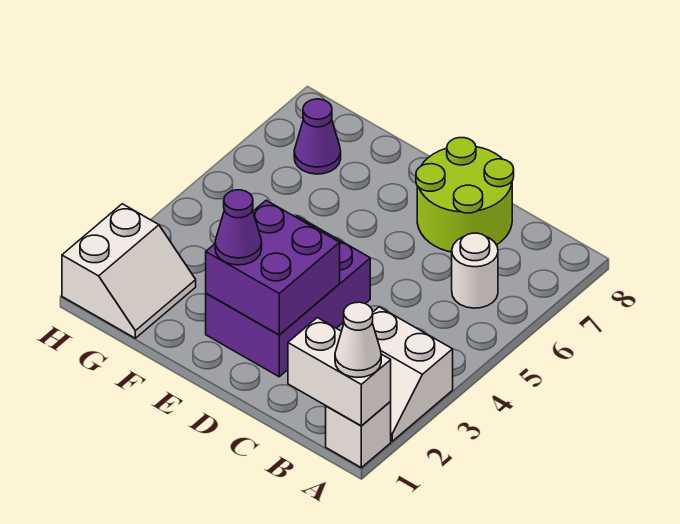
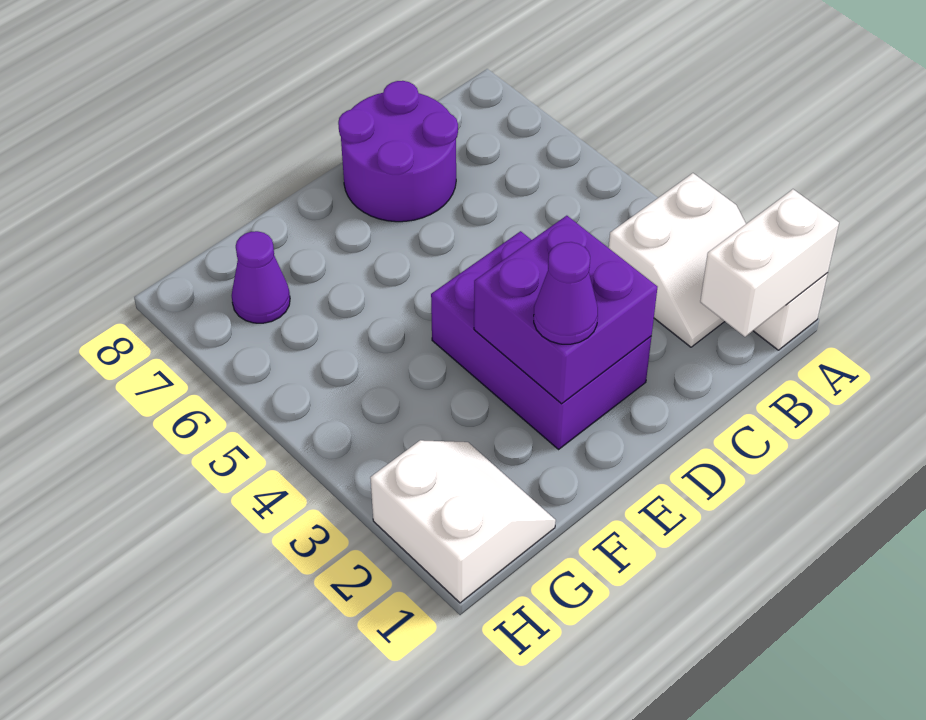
white cone A1 level 3 -> none
white round brick B6 level 1 -> none
lime round brick C7:D8 level 1 -> purple round brick C7:D8 level 1

